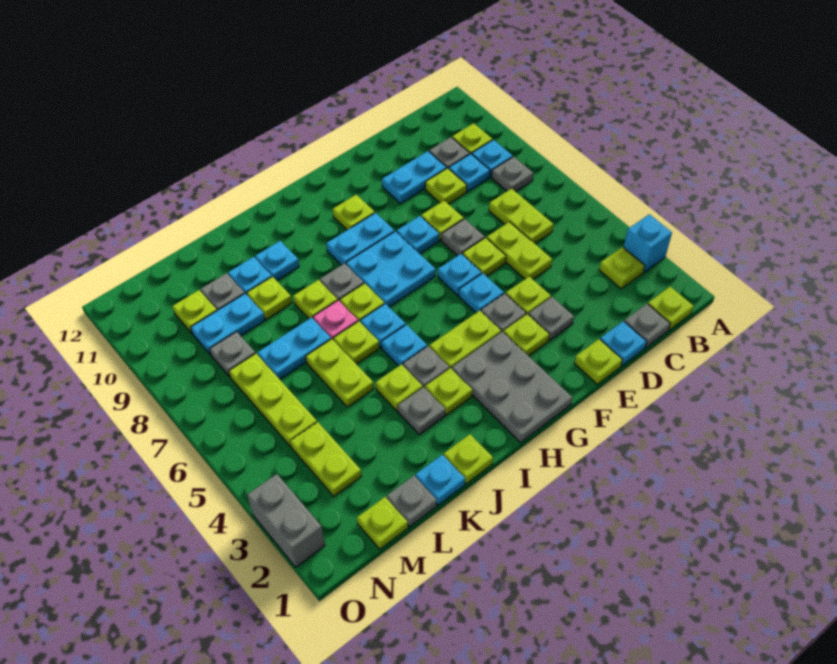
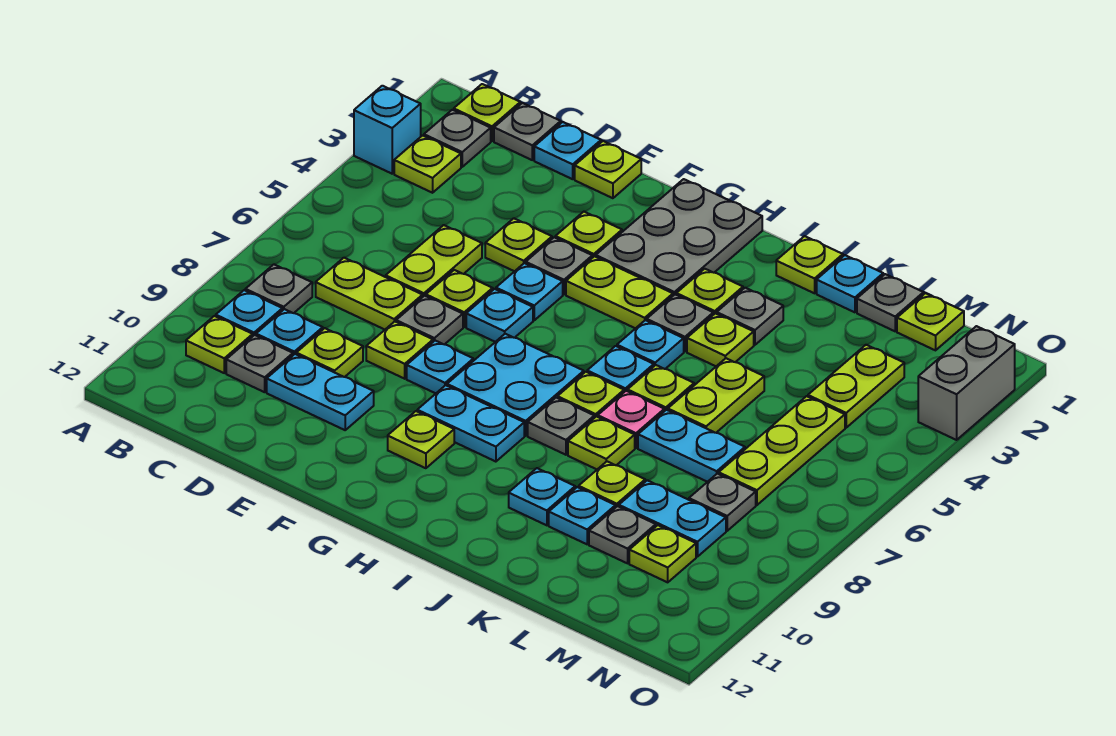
lime plate C6:C7 level 1 -> lime plate C7:D7 level 1
grey plate E3 level 1 -> grey plate B2 level 1

